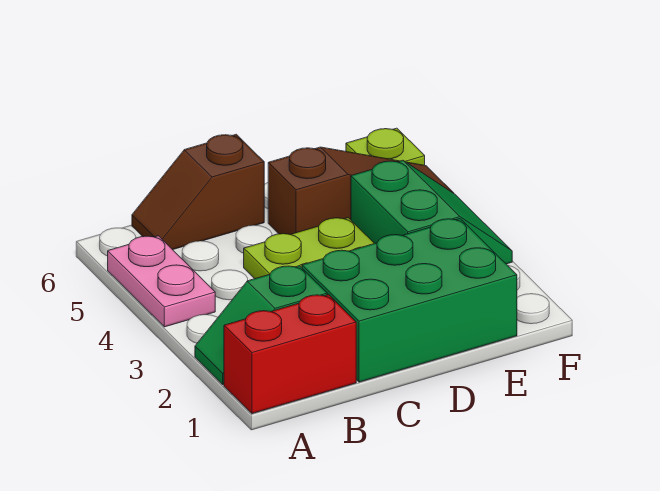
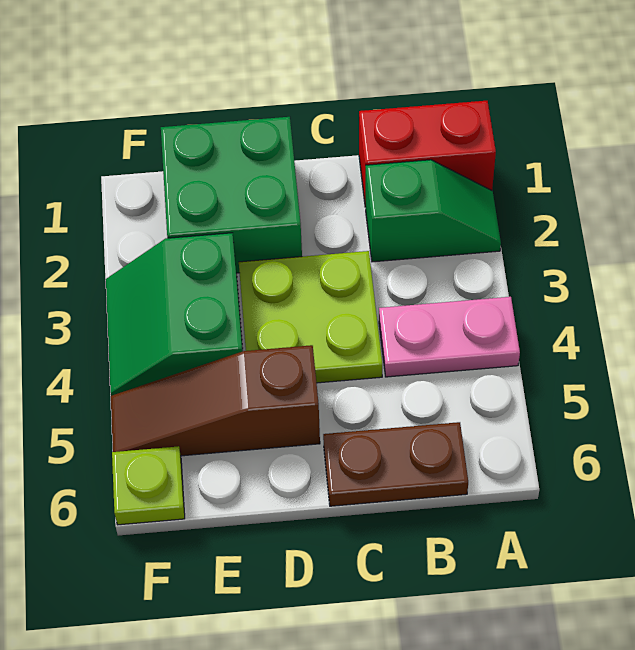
pink plate A4:A5 level 1 -> pink plate A4:B4 level 1
brown slope B6:C6 level 1 top C -> brown plate B6:C6 level 1
green brick C1:E2 level 1 -> green brick D1:E2 level 1

